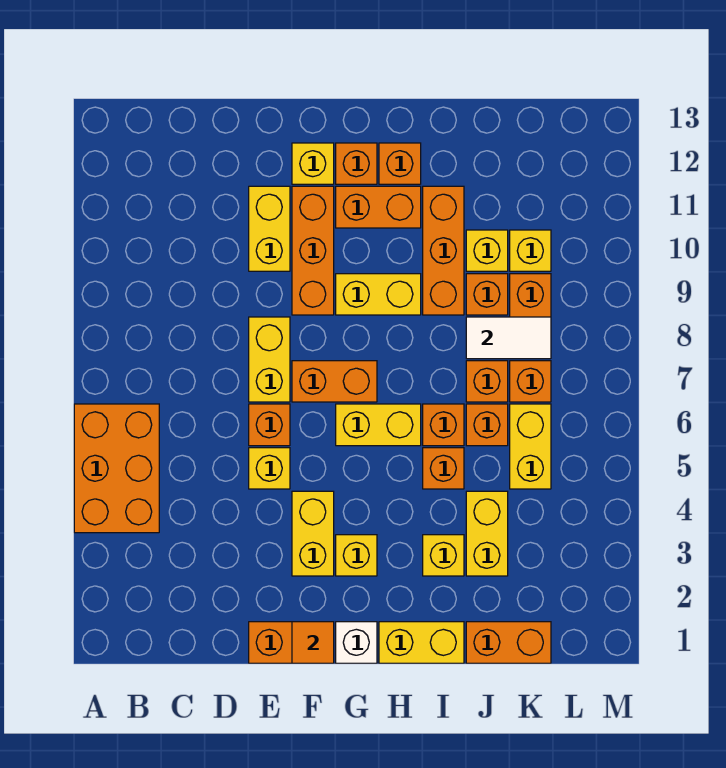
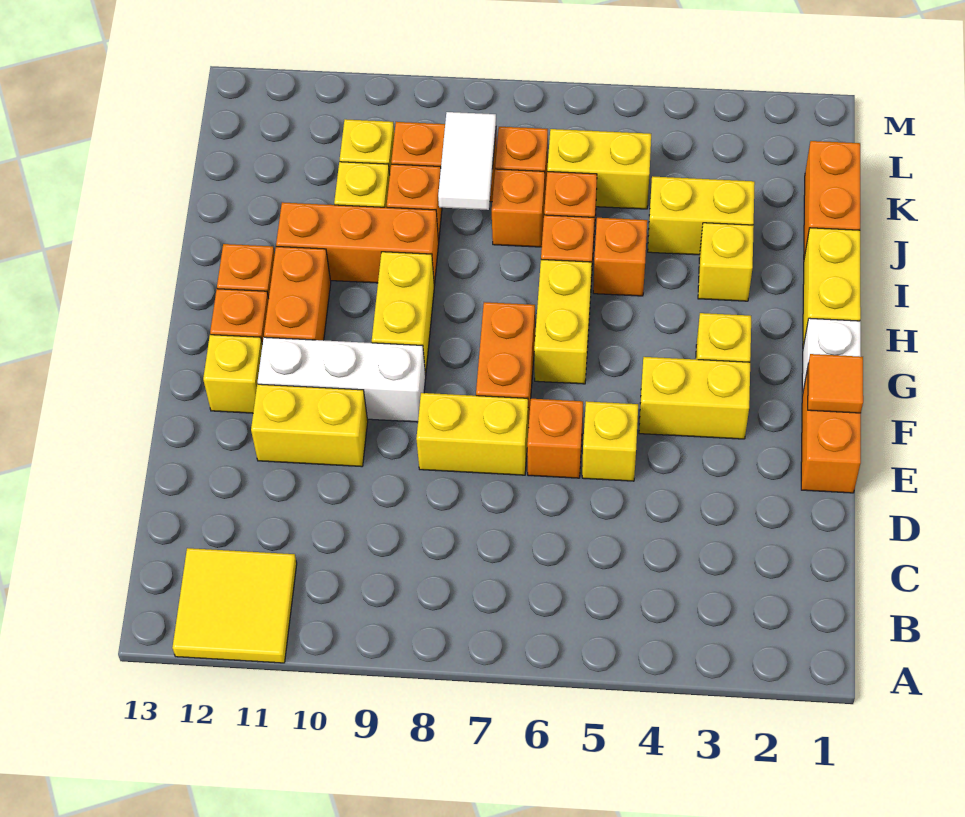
orange brick A4:B6 level 1 -> none
none -> yellow tile A11:B12 level 1
orange brick F9:F11 level 1 -> white brick F9:F11 level 1

